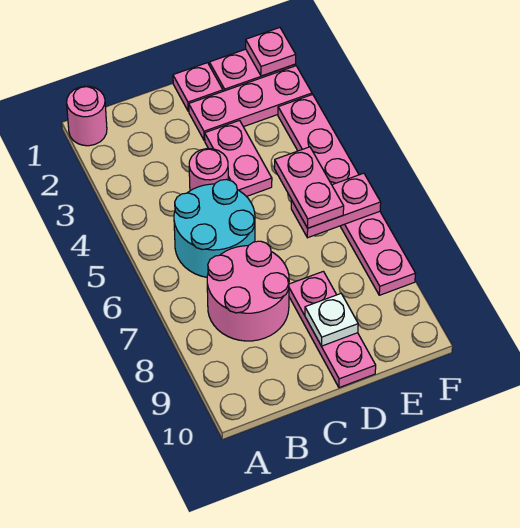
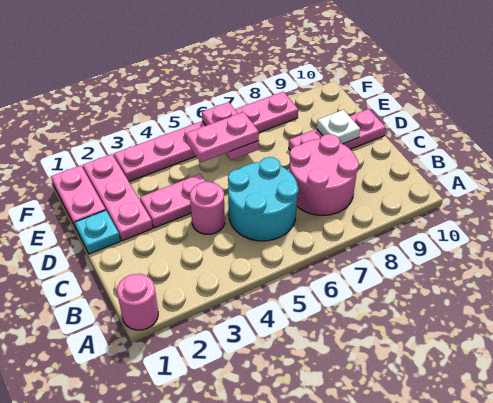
pink plate D1 level 1 -> cyan plate D1 level 1
pink plate F1 level 2 -> none

